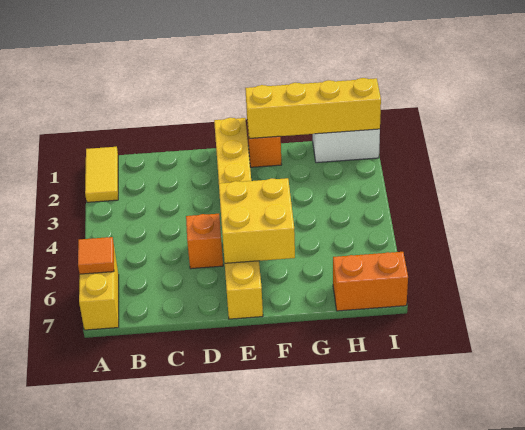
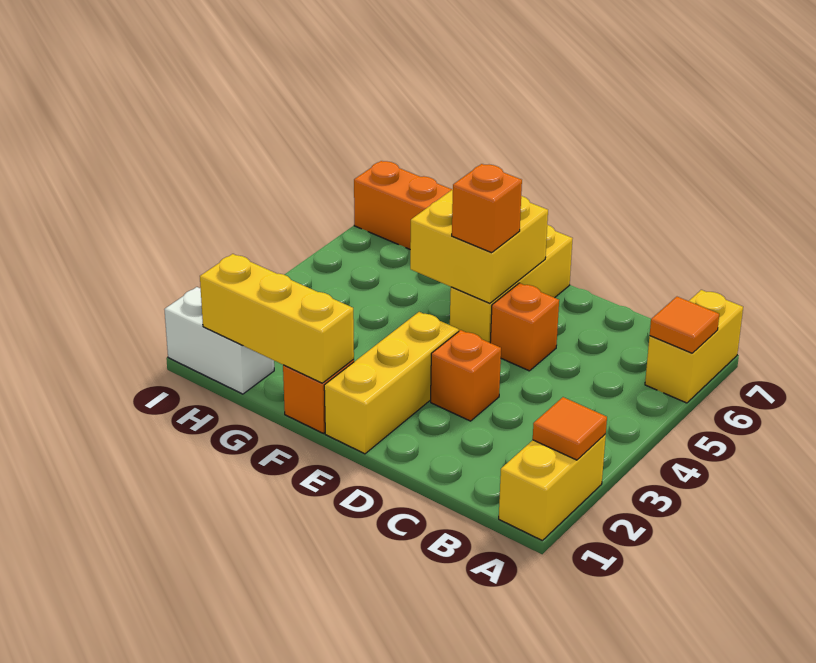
yellow tile A1:A2 level 1 -> yellow brick A1:A2 level 1
none -> orange tile A2 level 2
none -> orange brick D3 level 1
none -> orange brick E5 level 3
yellow brick F1:I1 level 2 -> yellow brick F1:H1 level 2

